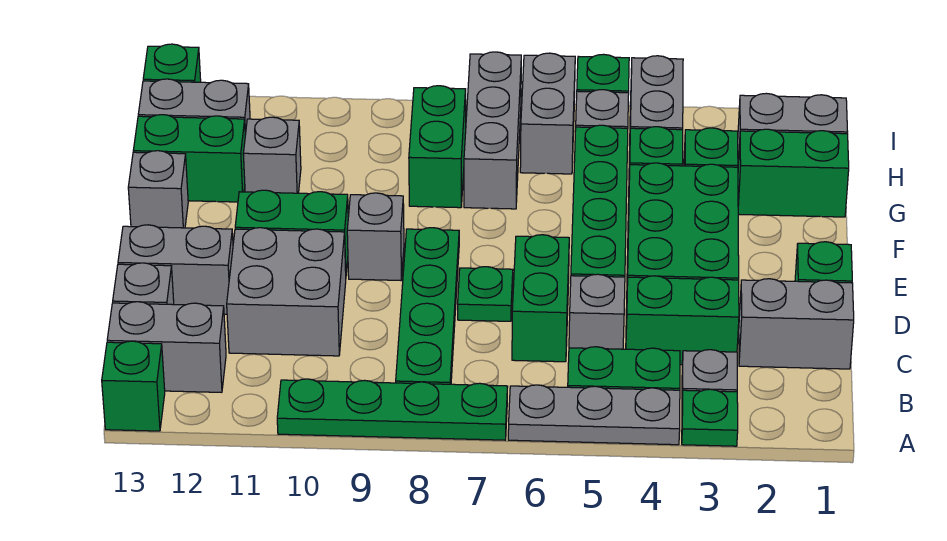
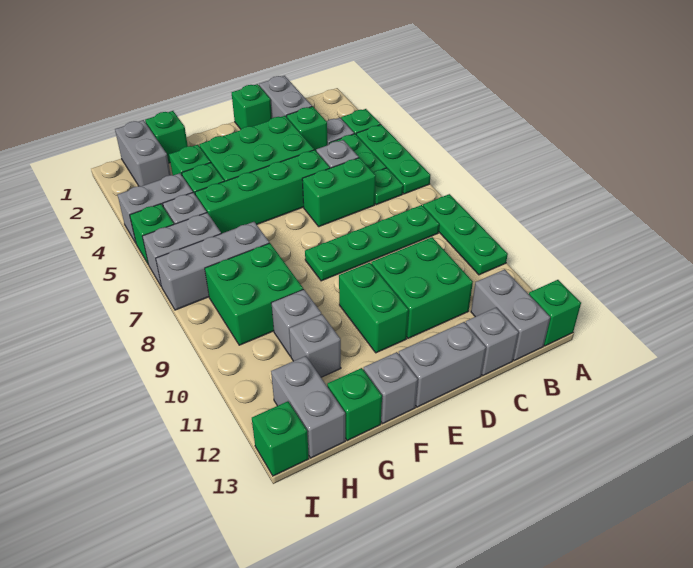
grey plate A4:A6 level 1 -> green plate A4:A6 level 1
green plate A7:A10 level 1 -> green plate A8:A10 level 1
green brick C3:C4 level 1 -> green brick C3 level 1
grey brick C10:D11 level 1 -> green brick C10:D11 level 1
green plate D7 level 1 -> green plate B6 level 1
grey brick D12:D13 level 1 -> grey brick D13:E13 level 1
grey brick E9 level 1 -> grey brick G10 level 1
green brick G1:G2 level 1 -> green brick G1 level 1
green brick G8:H8 level 1 -> green brick G8:H9 level 1
green brick G12:G13 level 1 -> green brick G13 level 1

